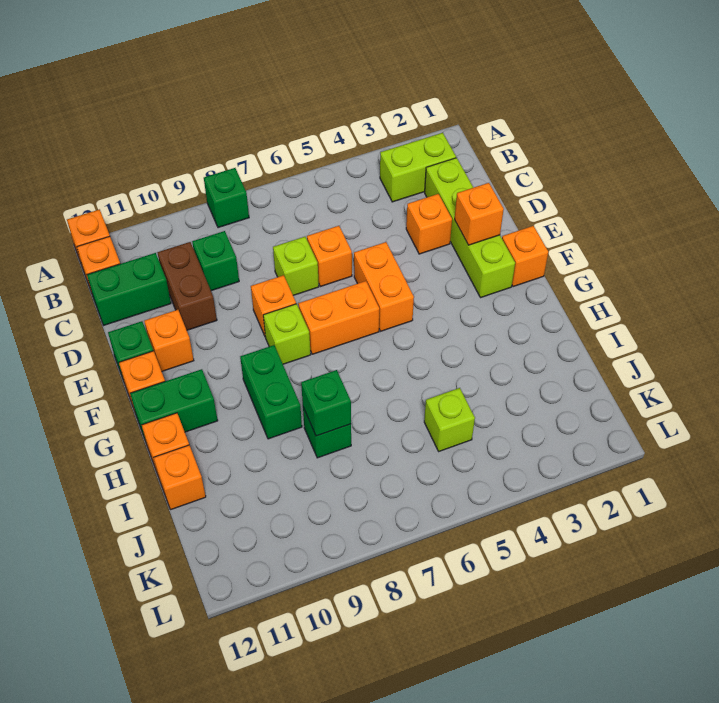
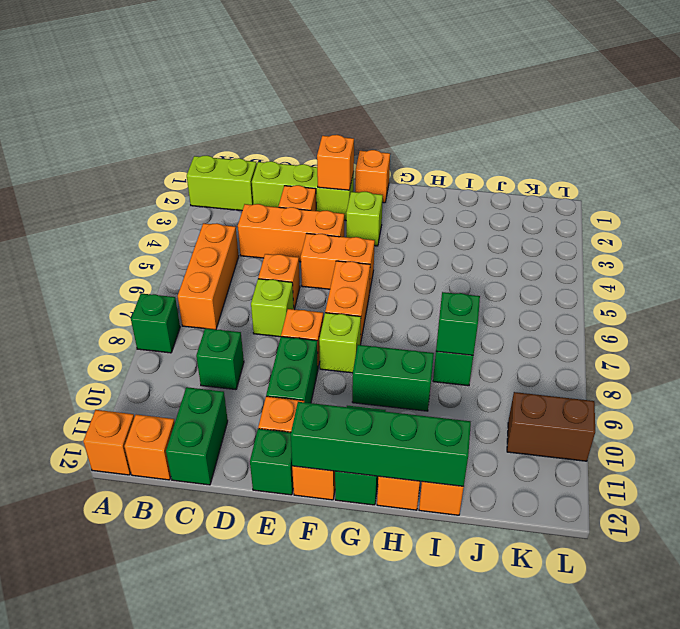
lime brick B2:B3 level 1 -> lime brick A2:B2 level 1
none -> orange brick B5:B7 level 1
lime brick C2:F2 level 1 -> lime brick C2:E2 level 1
none -> orange brick C4:E4 level 1
brown brick C10:D10 level 1 -> brown brick K10:L10 level 1
none -> green brick E9:E10 level 1
none -> green brick F12:I12 level 2
lime brick J5 level 1 -> lime brick F3 level 1

